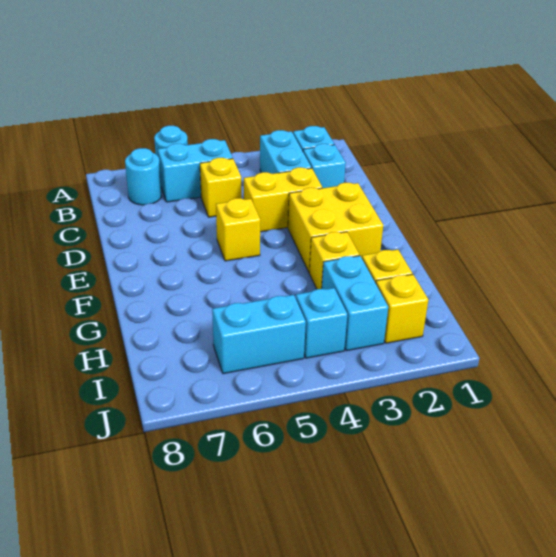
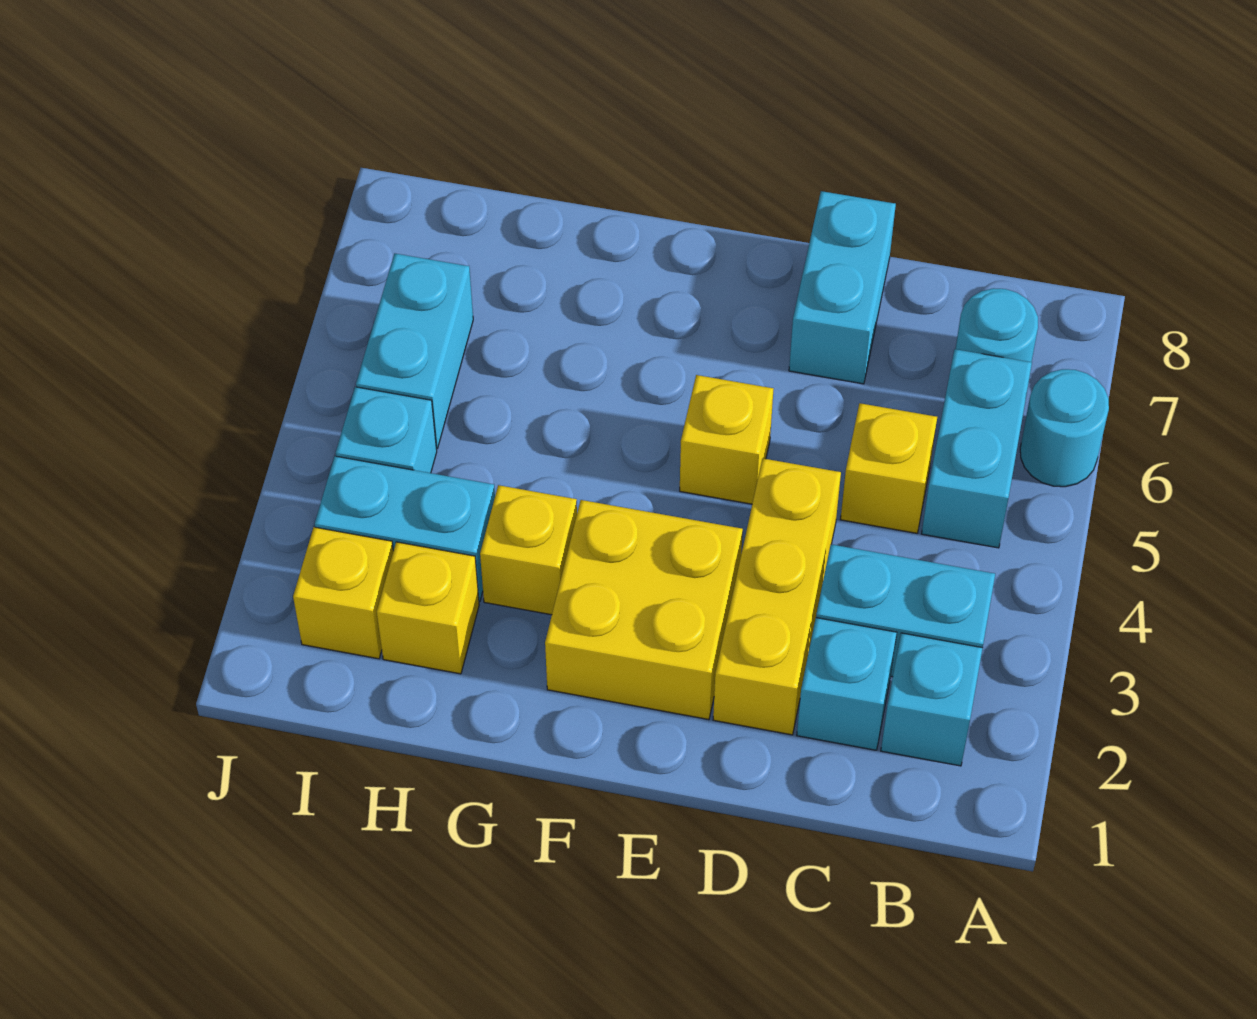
yellow brick D3:D4 level 1 -> yellow brick D2:D4 level 1
none -> cyan brick D7:D8 level 1

